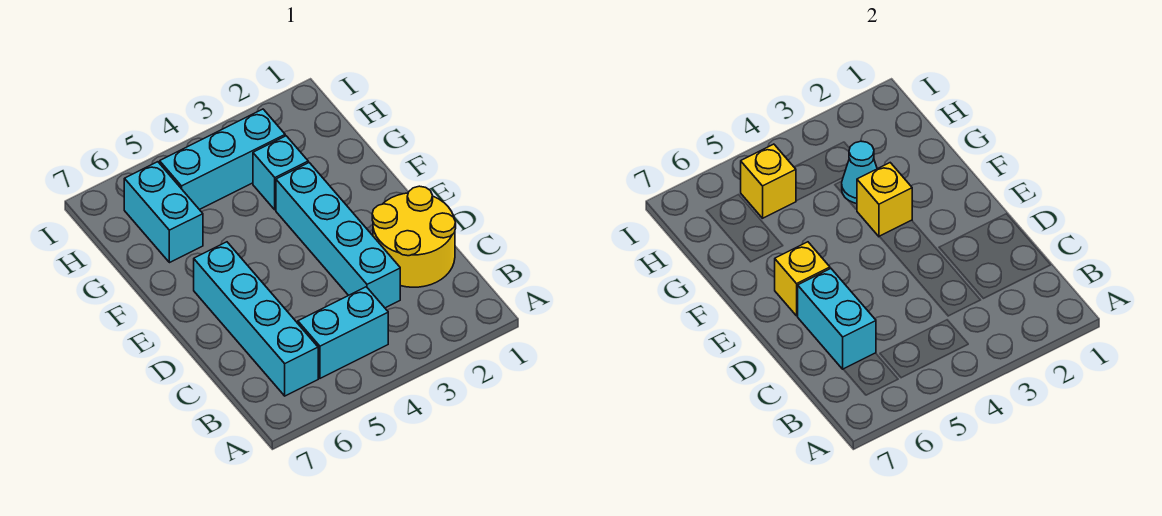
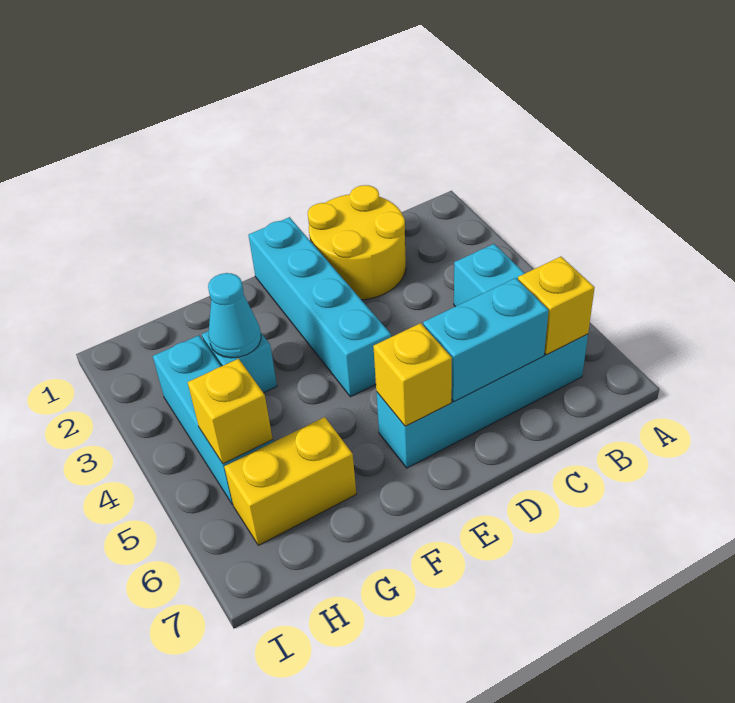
cyan brick C3:F3 level 1 -> cyan brick E1:E4 level 1
yellow brick F3 level 2 -> yellow brick B6 level 2
cyan brick G6:H6 level 1 -> yellow brick G6:H6 level 1

